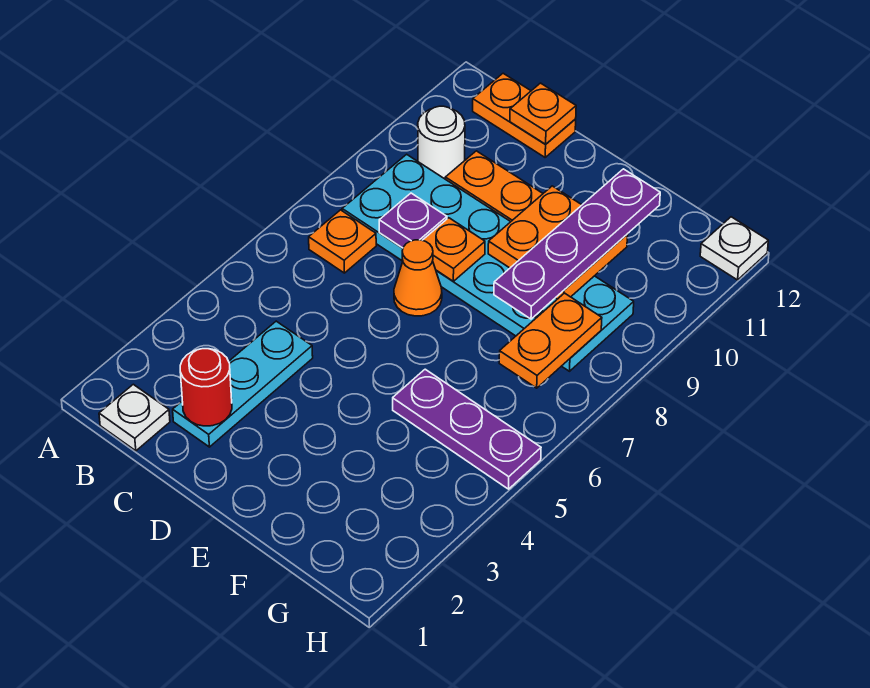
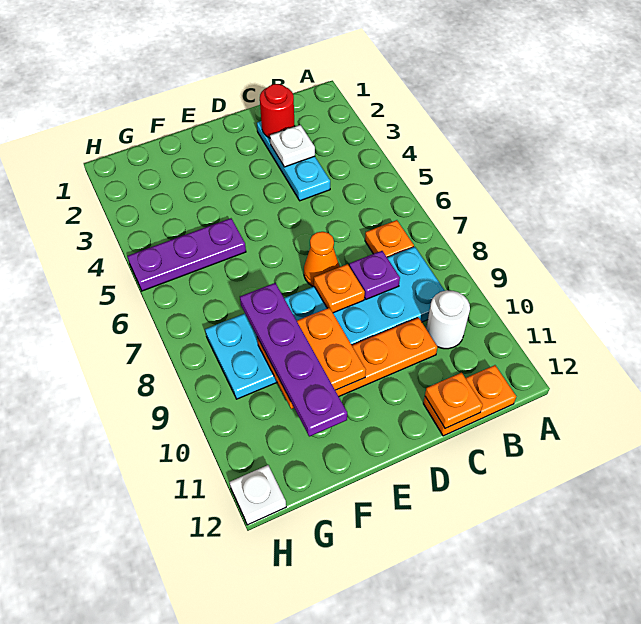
white plate B1 level 1 -> white plate C3 level 2
orange plate G7:G8 level 2 -> none

